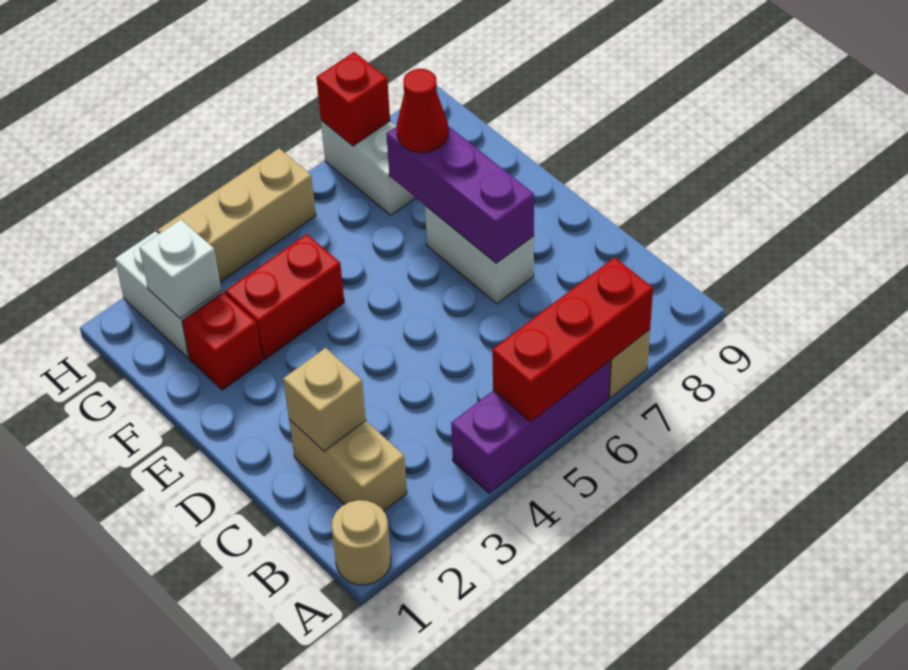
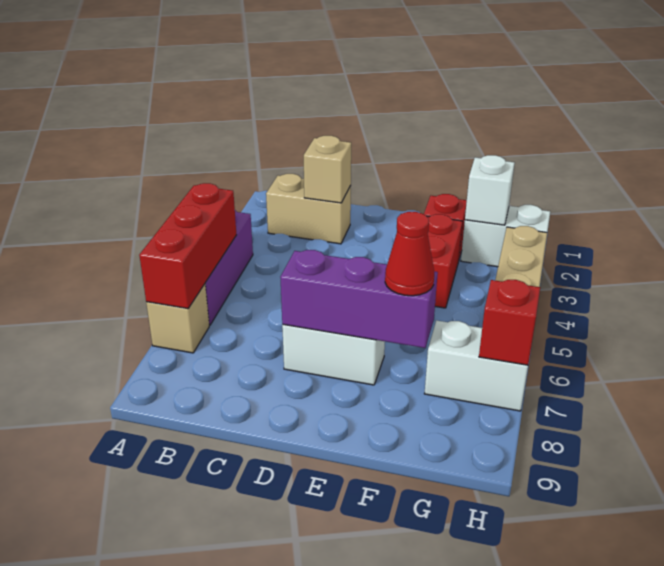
tan round brick A1 level 1 -> none

